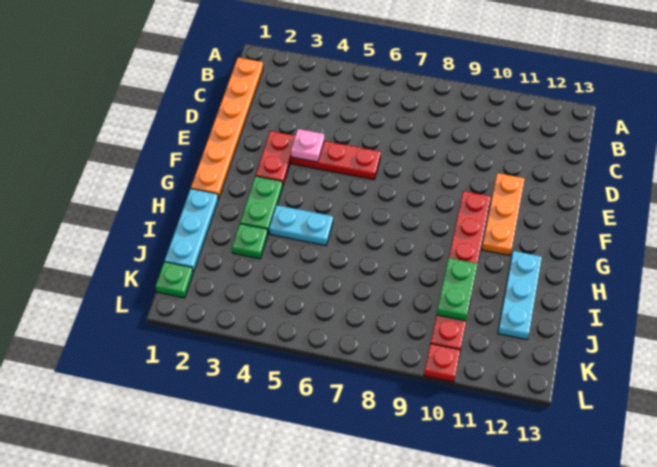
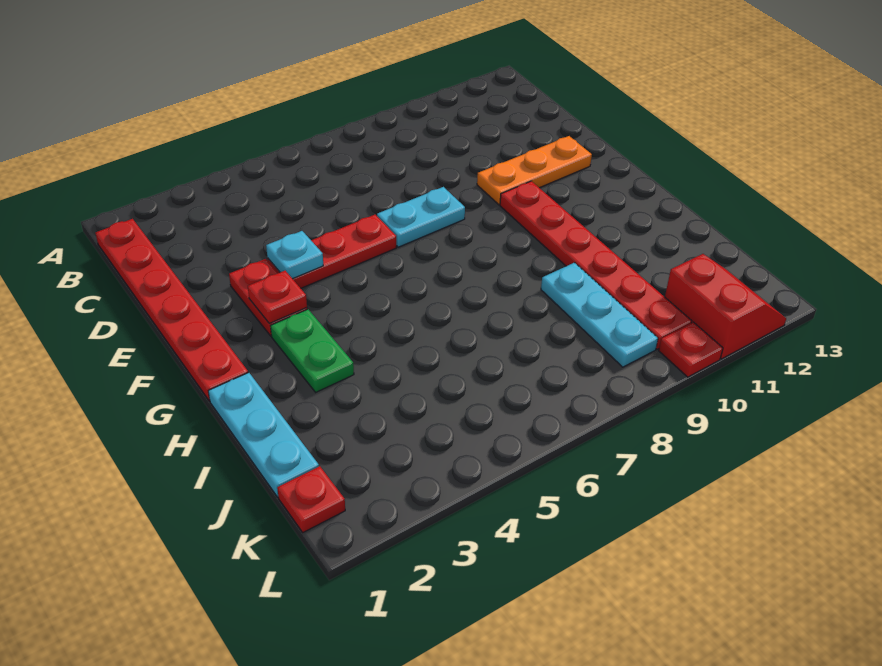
orange plate B1:G1 level 1 -> red plate B1:G1 level 1
pink plate E4 level 2 -> cyan plate E4 level 2
orange plate E11:G11 level 1 -> orange plate E10:E12 level 1
none -> red plate F3 level 2
cyan plate H4:H5 level 1 -> cyan plate E7:E8 level 1
cyan plate H12:J12 level 1 -> cyan plate I9:K9 level 1
green plate I3 level 1 -> none
green plate I10:J10 level 2 -> none
green plate K1 level 1 -> red plate K1 level 1
none -> red slope K11:L12 level 1 top 11

